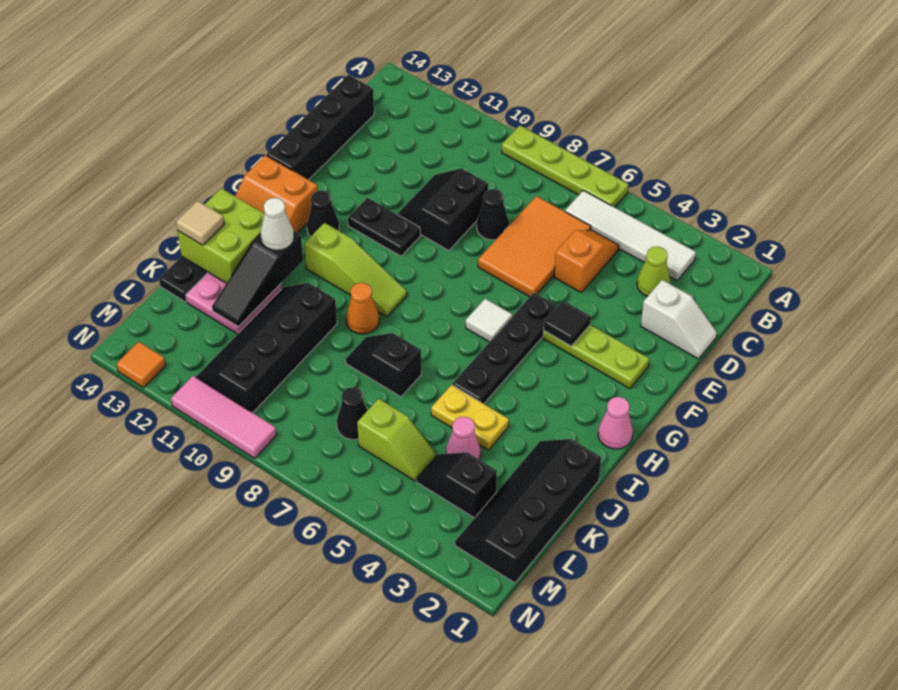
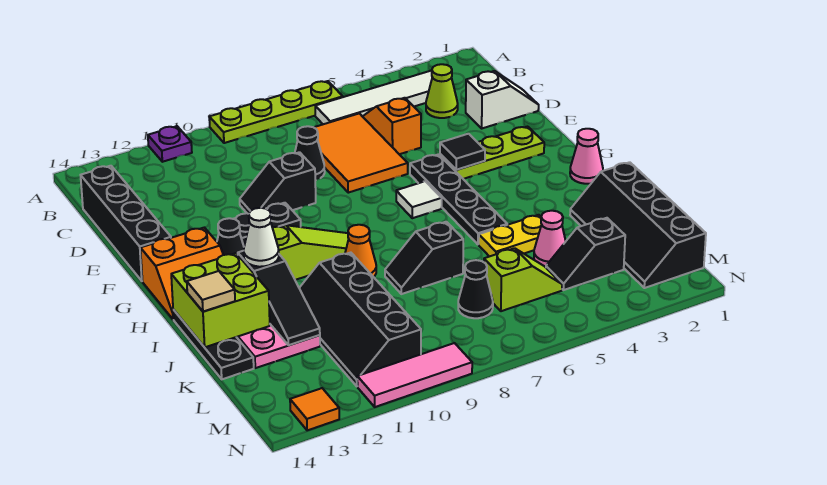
none -> purple plate A11 level 1
black slope D9:E10 level 1 top 9 -> black slope E9:E10 level 1 top 9

